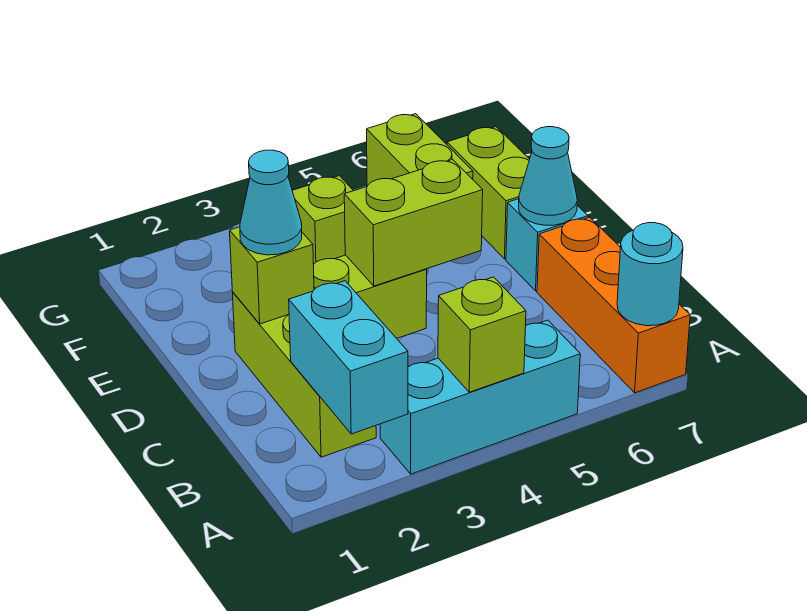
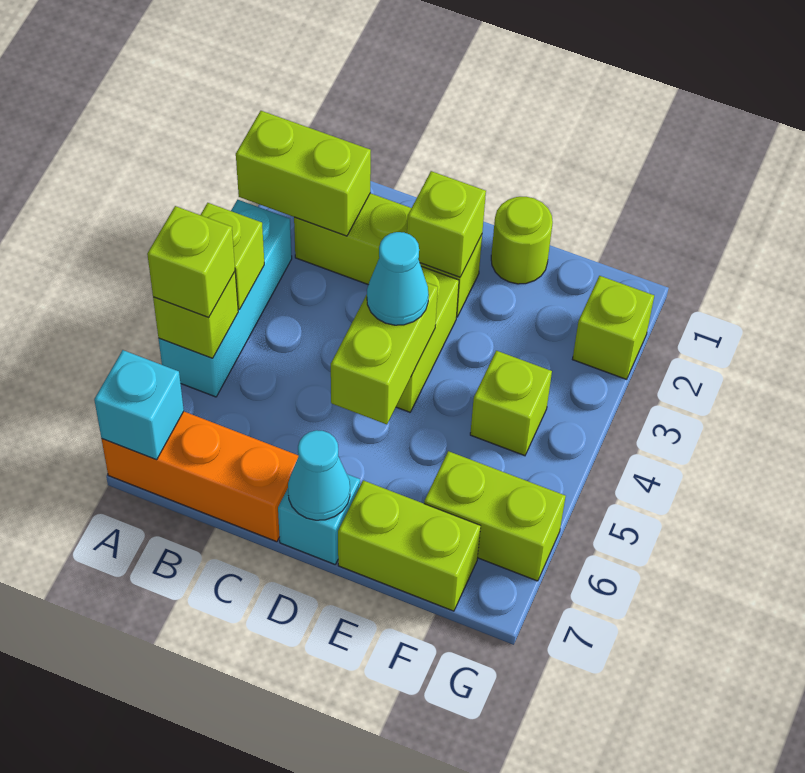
cyan brick A2:B2 level 2 -> lime brick A2:B2 level 2
none -> lime brick A5 level 2
none -> lime brick A5 level 3
cyan round brick A7 level 2 -> cyan brick A7 level 2
cyan cone D2 level 3 -> cyan cone D4 level 3
none -> lime round brick E1 level 1
none -> lime brick G2 level 1

